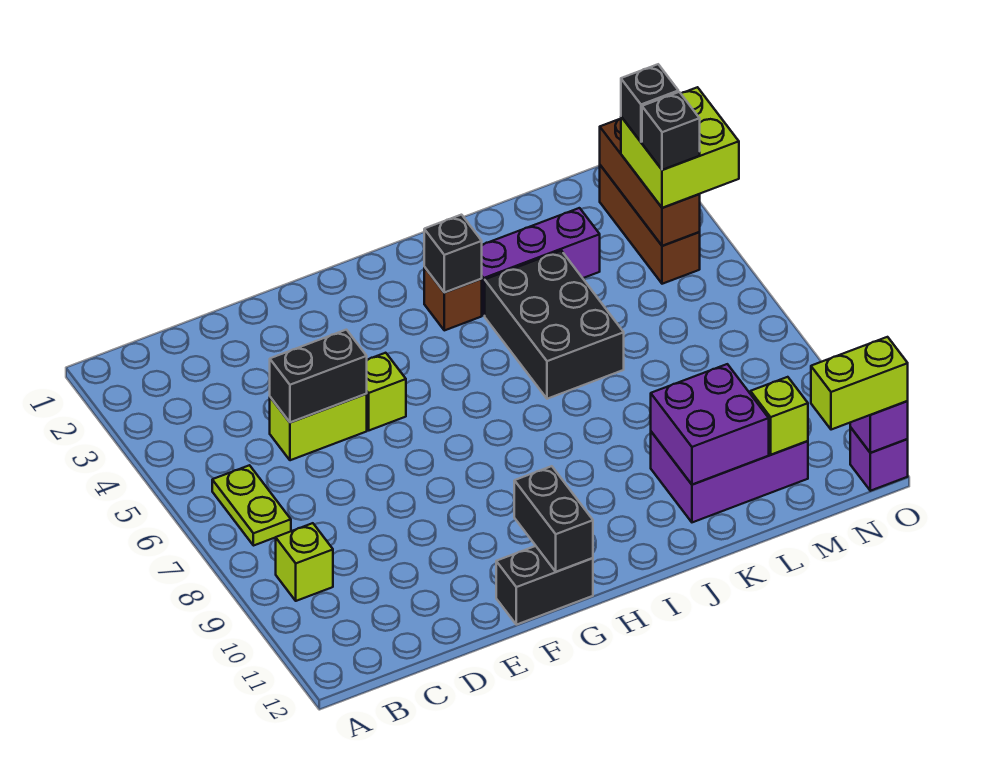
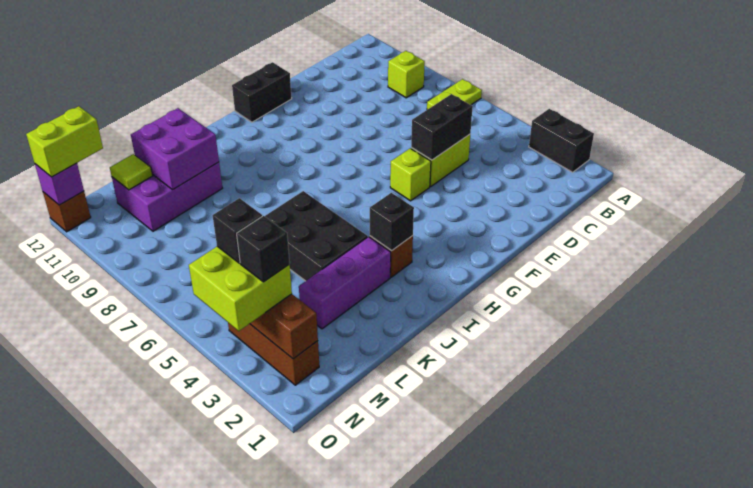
lime plate B6:B7 level 1 -> lime plate A7:B7 level 1
black brick G11:G12 level 2 -> black brick A2:A3 level 1
lime brick M11 level 2 -> lime tile M11 level 2
purple brick O12 level 1 -> brown brick O12 level 1

